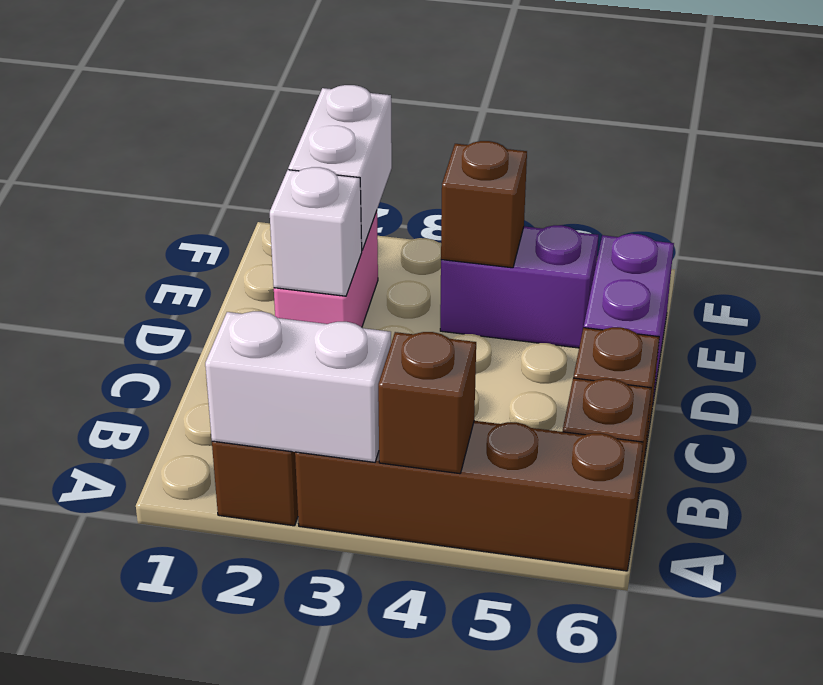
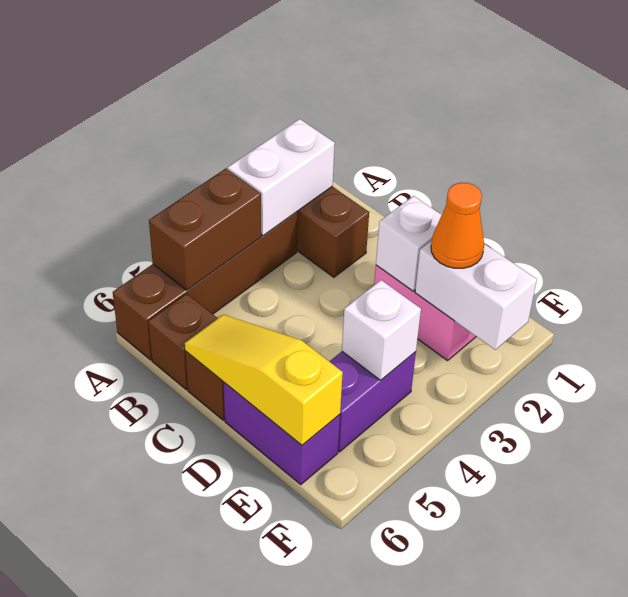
brown brick A4 level 2 -> brown brick A4:A5 level 2
none -> yellow slope C6:E6 level 2 top E
none -> orange cone E2 level 3
brown brick E4 level 2 -> white brick E4 level 2

